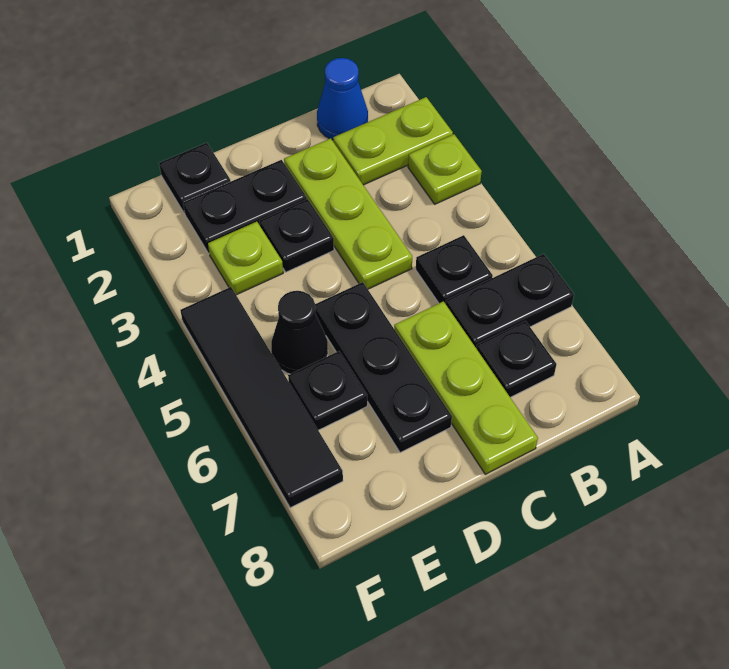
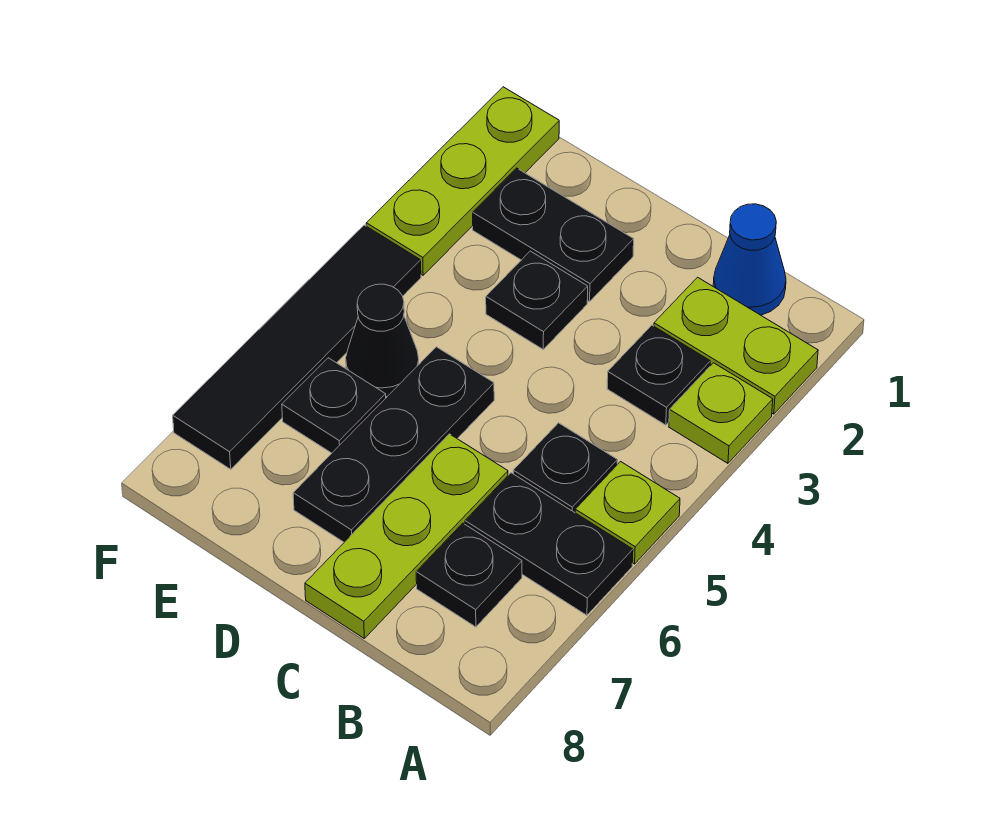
lime plate C2:C4 level 1 -> lime plate F1:F3 level 1
black plate E1 level 1 -> black plate B3 level 1
lime plate E3 level 1 -> lime plate A5 level 1

